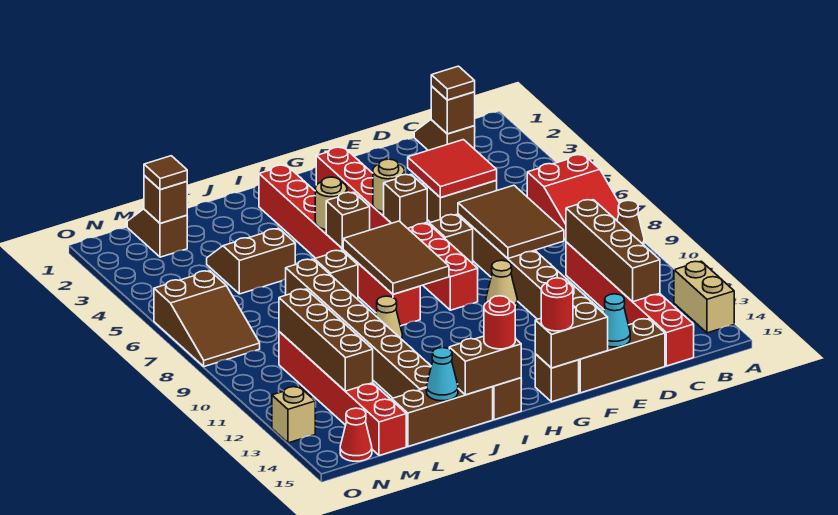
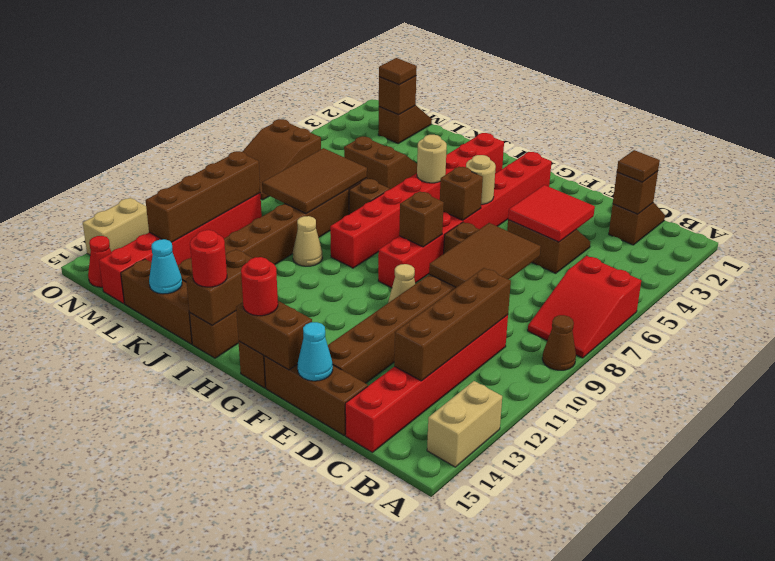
brown tile H7:I9 level 2 -> brown tile K7:L9 level 2
brown brick I6 level 2 -> brown brick G8 level 2
brown brick I15:J15 level 2 -> brown brick I14:I15 level 2
tan brick O13 level 1 -> tan brick O13:O14 level 1

